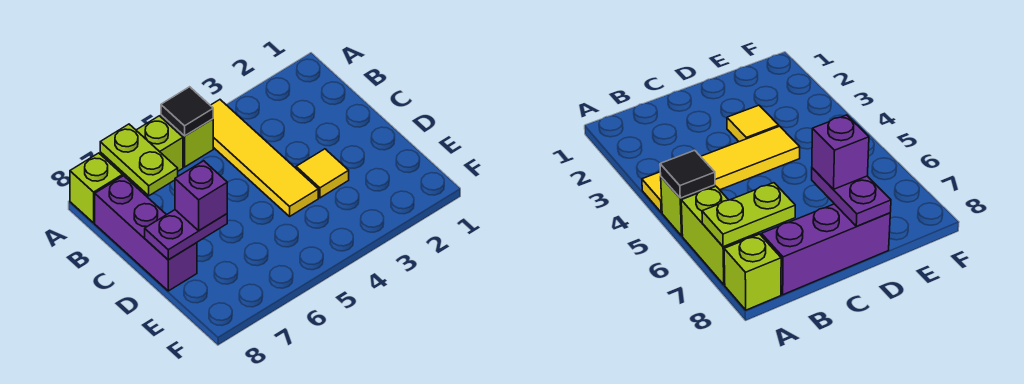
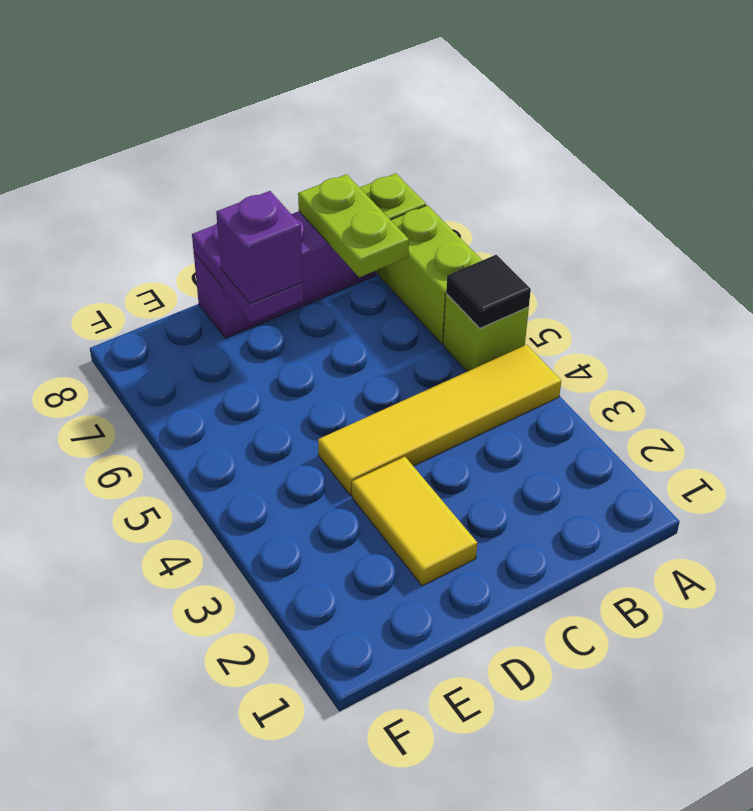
lime plate A7:B7 level 2 -> lime plate B7:B8 level 2
yellow tile D3 level 1 -> yellow tile D2:D3 level 1

